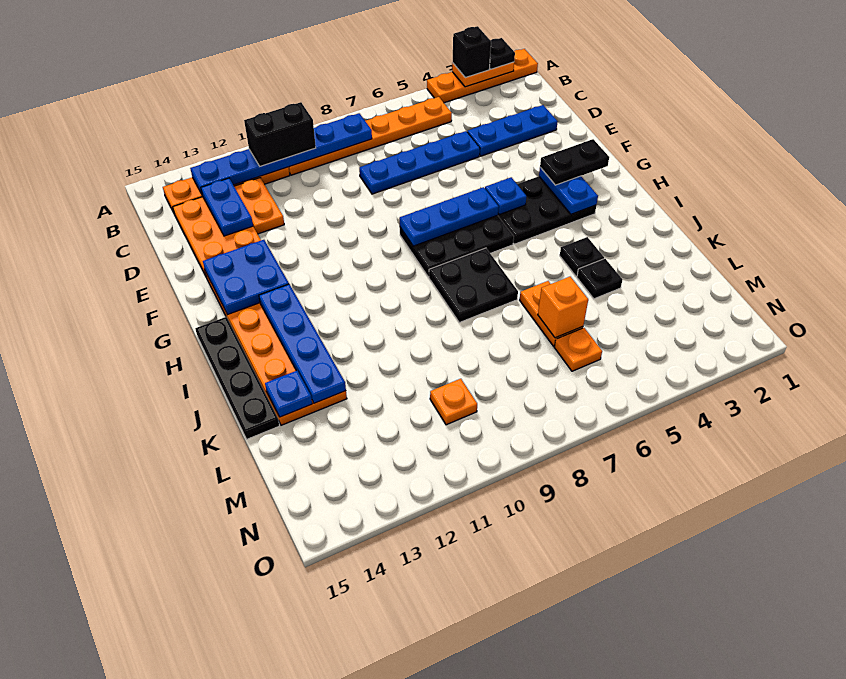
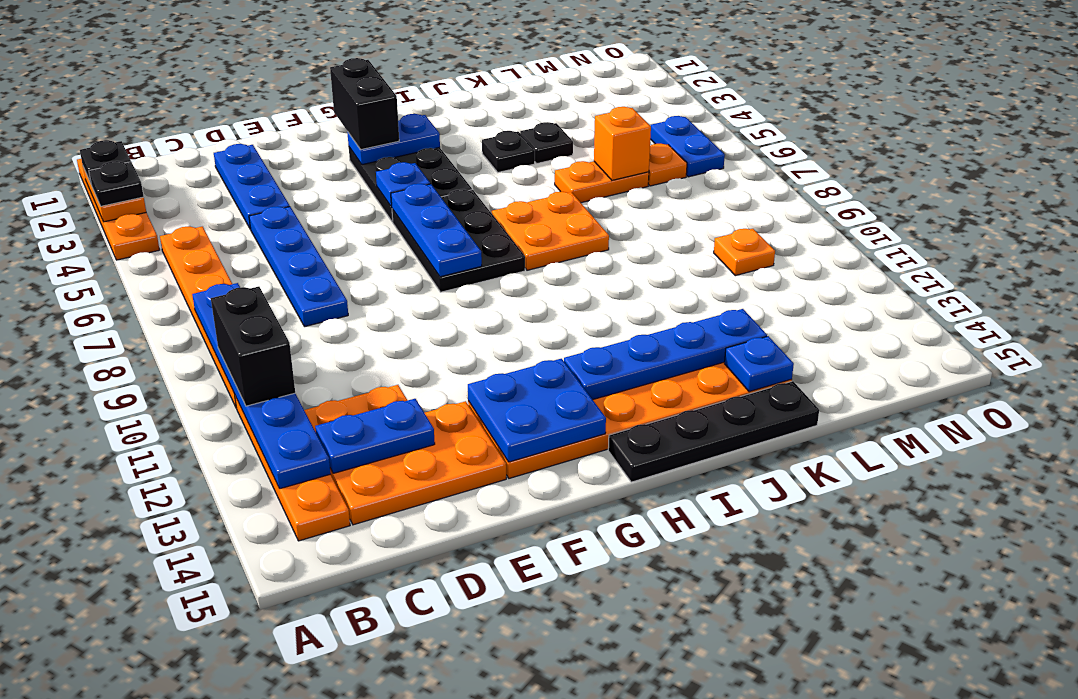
black brick A3 level 3 -> black plate A3 level 3
black plate G2:G3 level 3 -> black brick G2:G3 level 3
black plate I7:J8 level 1 -> orange plate I7:J8 level 1
none -> blue plate N5:N6 level 1

